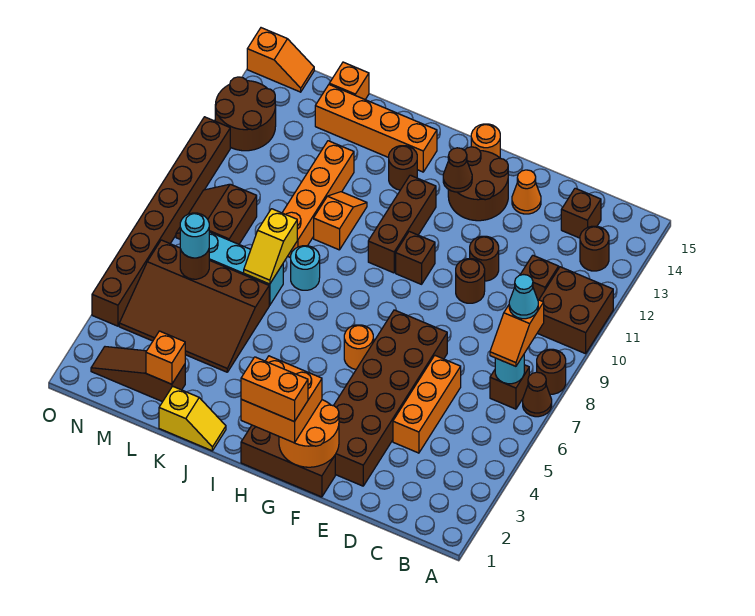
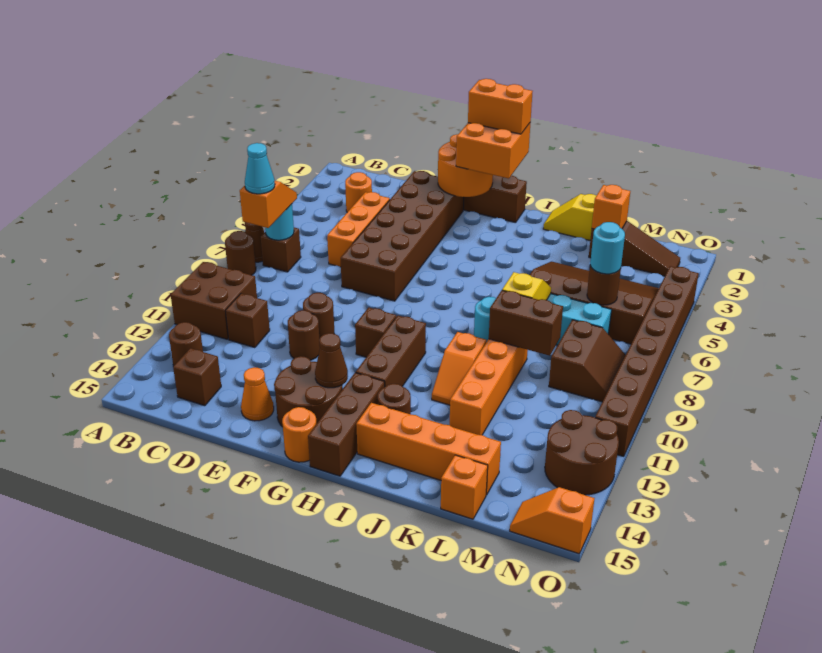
orange round brick G6 level 1 -> orange round brick C3 level 1
none -> brown brick H13:H15 level 1
none -> brown brick K9:L9 level 2

